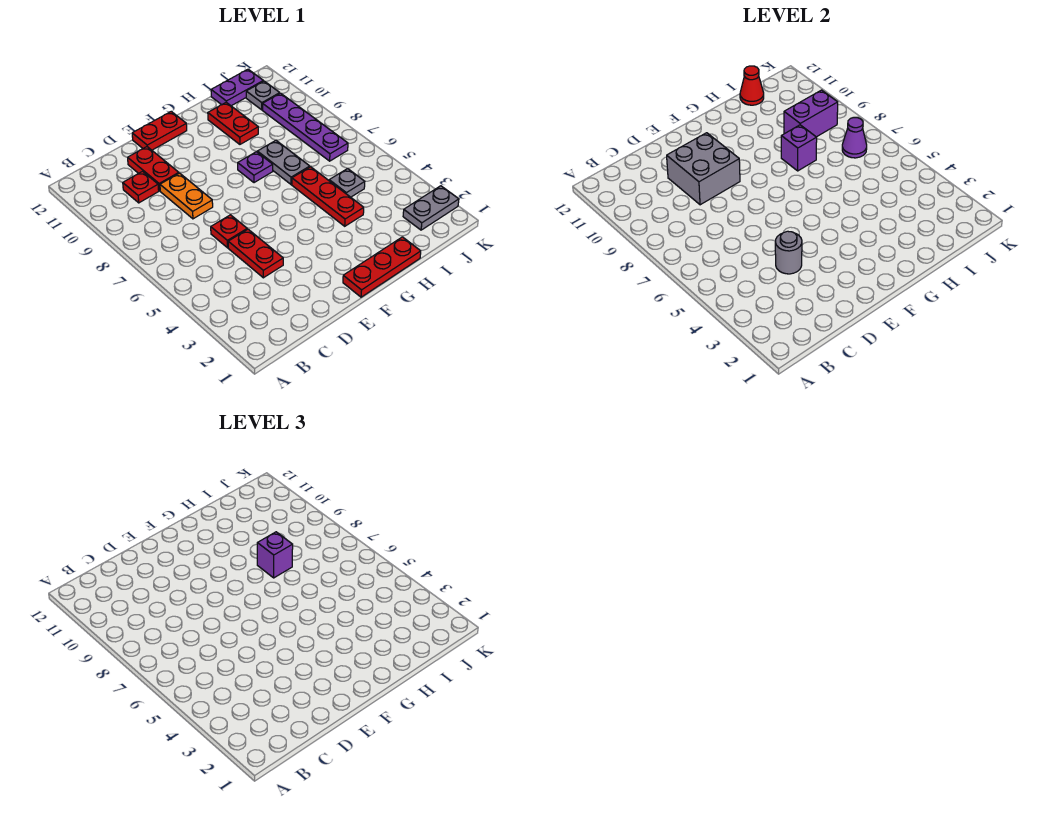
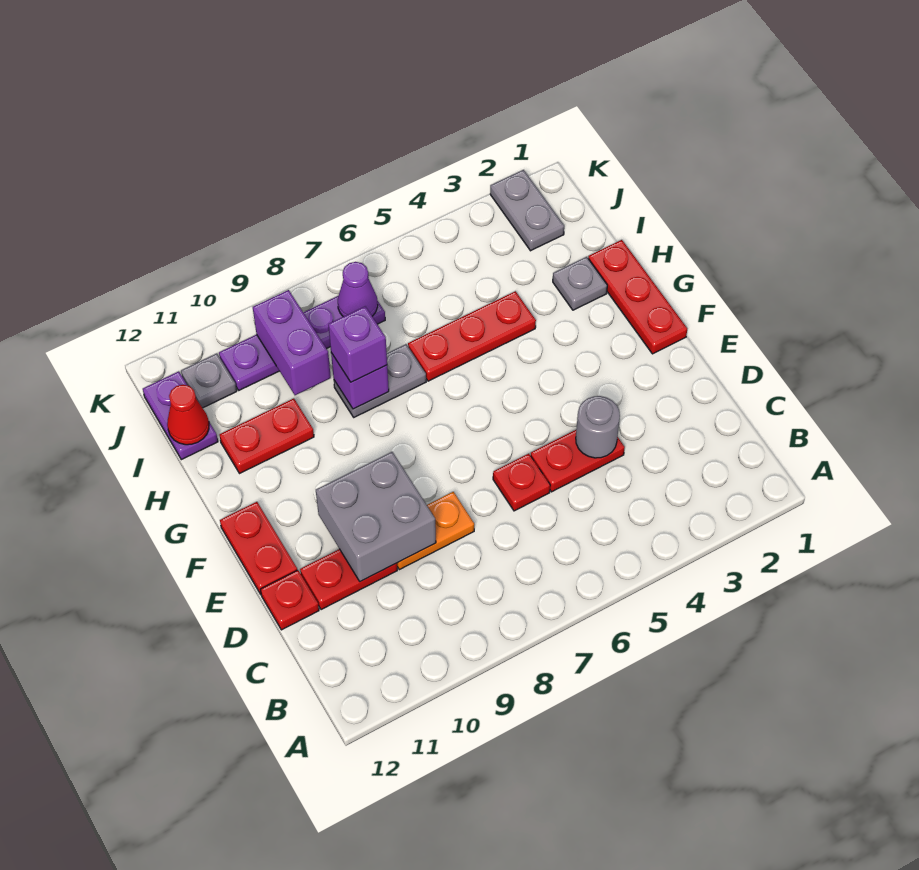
red plate C10 level 1 -> red plate D12 level 1
purple plate G8 level 1 -> none
grey plate I5 level 1 -> grey plate H2 level 1

